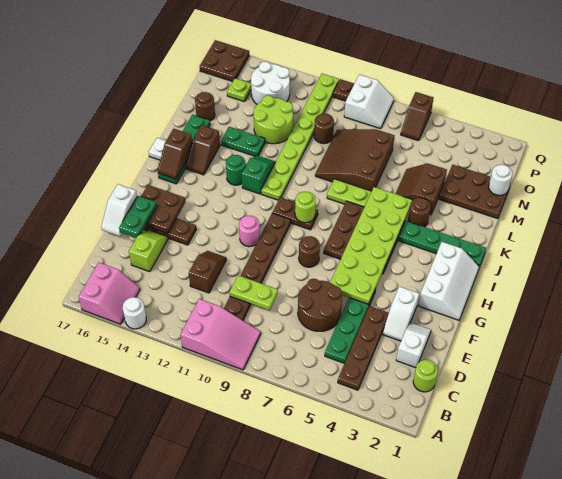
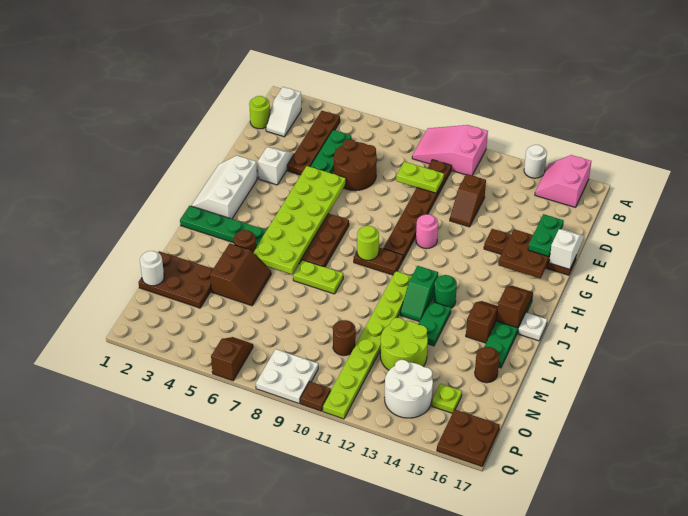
white slope D2:E2 level 1 top D -> white slope B2:C2 level 1 top B
lime slope D15:E15 level 1 top D -> none
brown round brick G8 level 1 -> none
brown slope L7:N9 level 1 top 7 -> none
green plate L13:L14 level 1 -> green plate K13:L13 level 1
white slope P8:Q9 level 1 top 9 -> white plate P8:Q9 level 1

